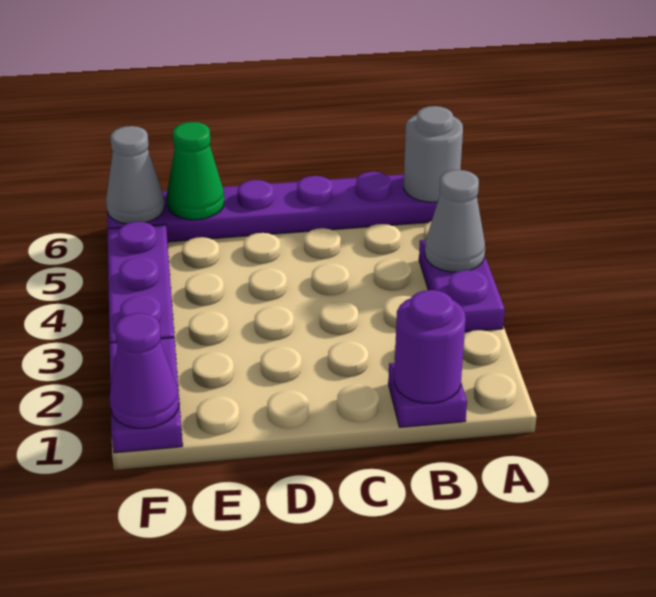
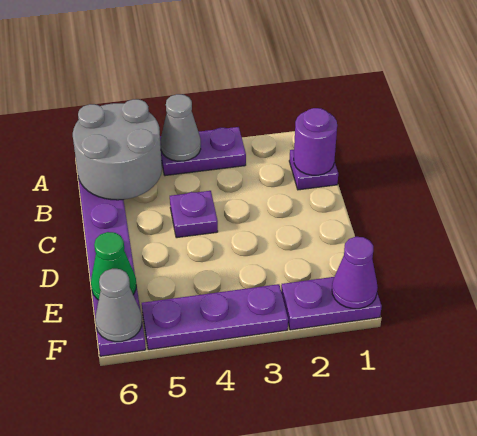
grey round brick A6 level 2 -> grey round brick A5:B6 level 2
none -> purple plate C4 level 1

